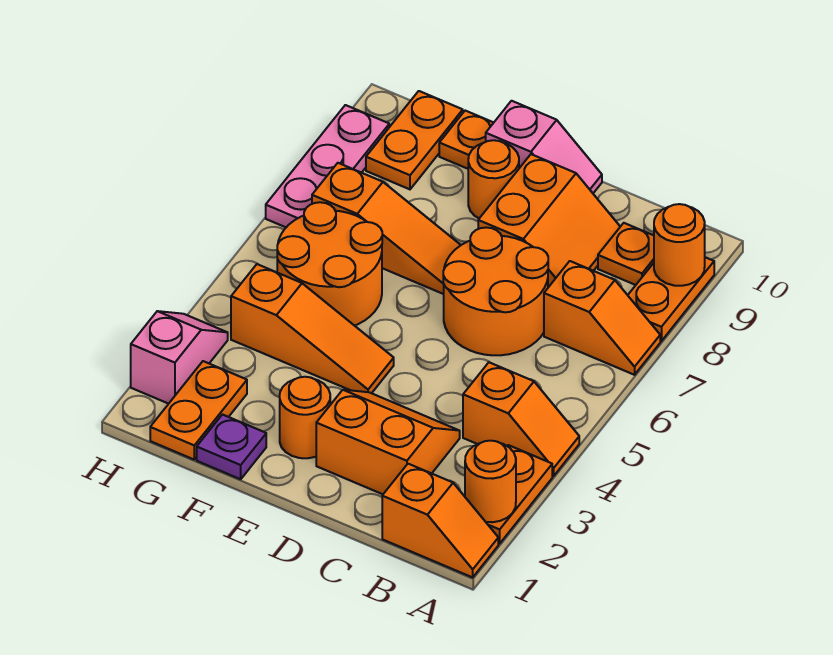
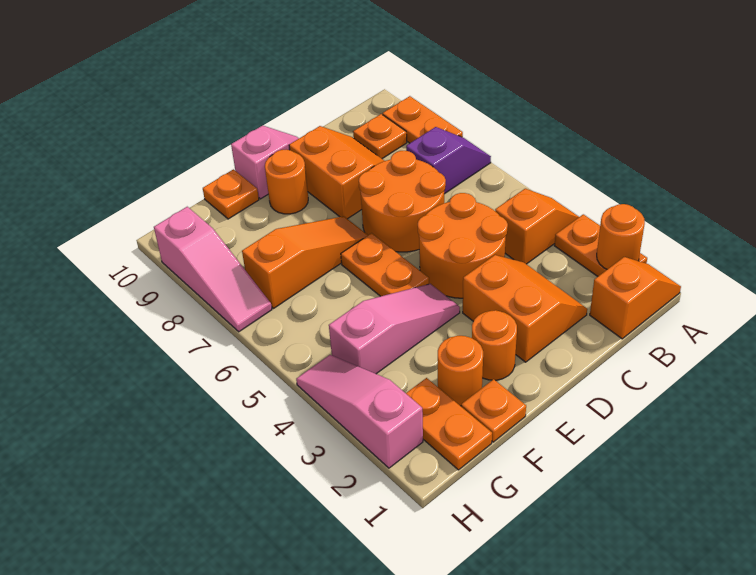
orange slope A7:B7 level 1 top B -> purple slope A7:B7 level 1 top B
orange round brick A9 level 2 -> orange round brick F2 level 1
orange slope C2:D3 level 1 top 2 -> orange slope C2:D3 level 1 top D
orange slope E4:G4 level 1 top G -> pink slope E4:G4 level 1 top G
purple plate F1 level 1 -> orange plate F1 level 1
orange round brick F5:G6 level 1 -> orange round brick C4:D5 level 1
orange plate G9:G10 level 1 -> orange plate E5:E6 level 1
pink slope H2:H3 level 1 top 2 -> pink slope H2:H4 level 1 top 2
pink plate H7:H9 level 1 -> pink slope H7:H9 level 1 top 9

